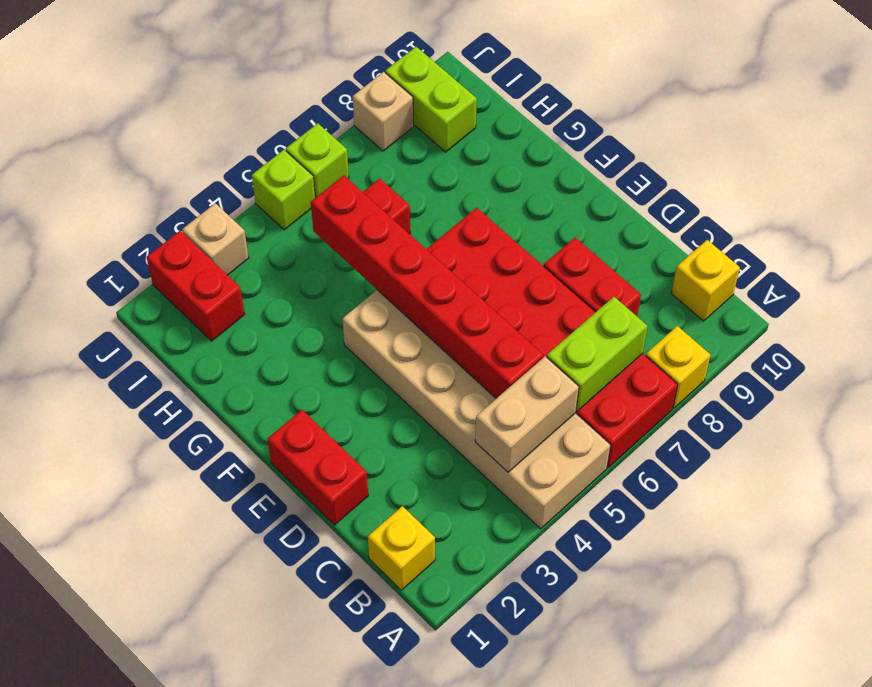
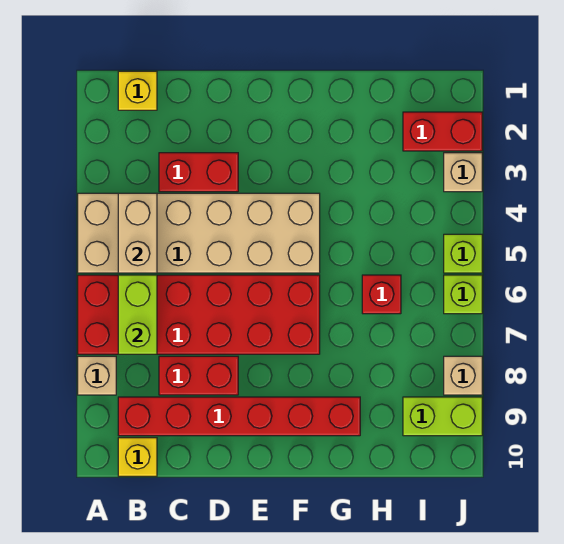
yellow brick A8 level 1 -> tan brick A8 level 1
red brick C5:H5 level 2 -> red brick B9:G9 level 1
red brick D1:E1 level 1 -> red brick C3:D3 level 1

